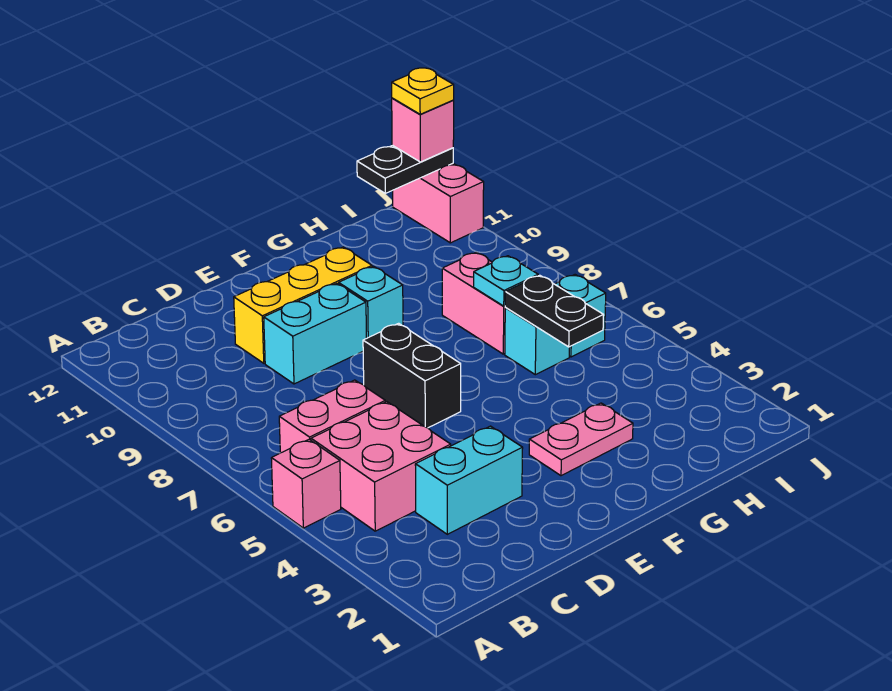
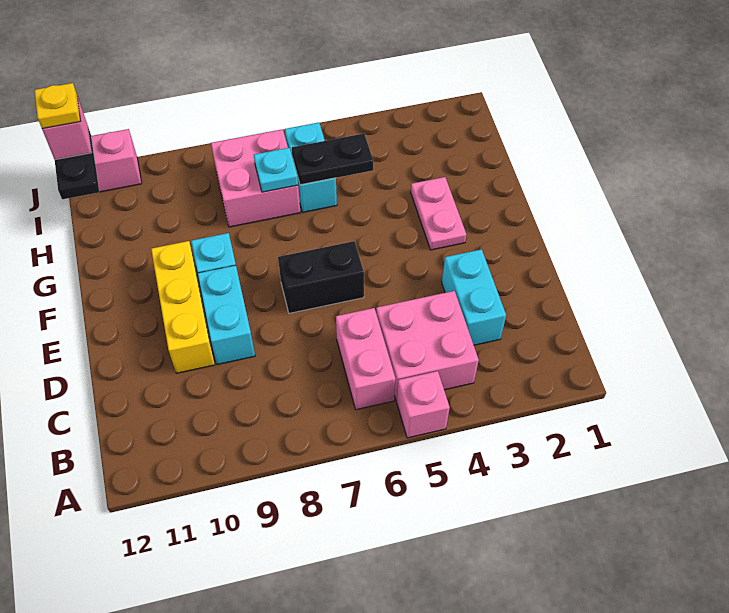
pink brick H7:H8 level 1 -> pink brick H7:I8 level 1

